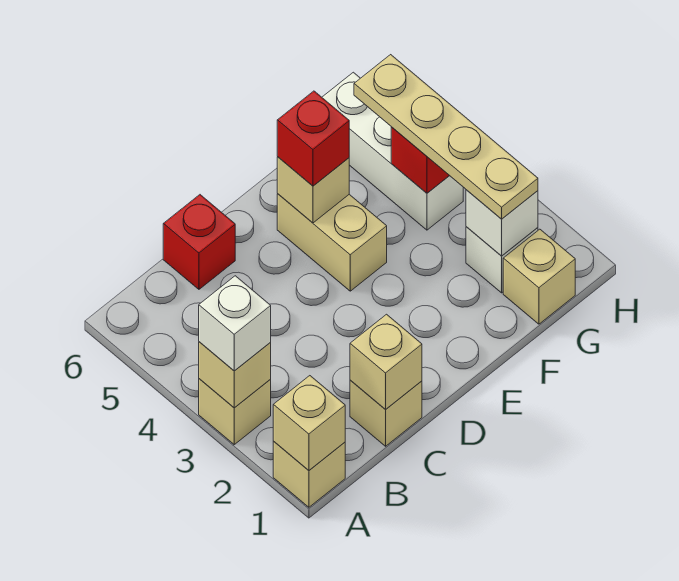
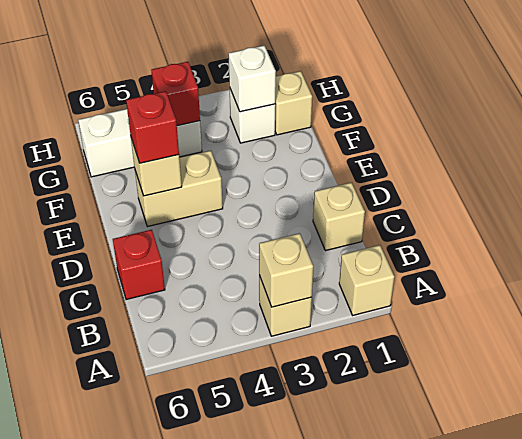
tan brick A1 level 2 -> none
white brick A3 level 3 -> none
tan brick C1 level 2 -> none
tan plate G2:G5 level 3 -> none

